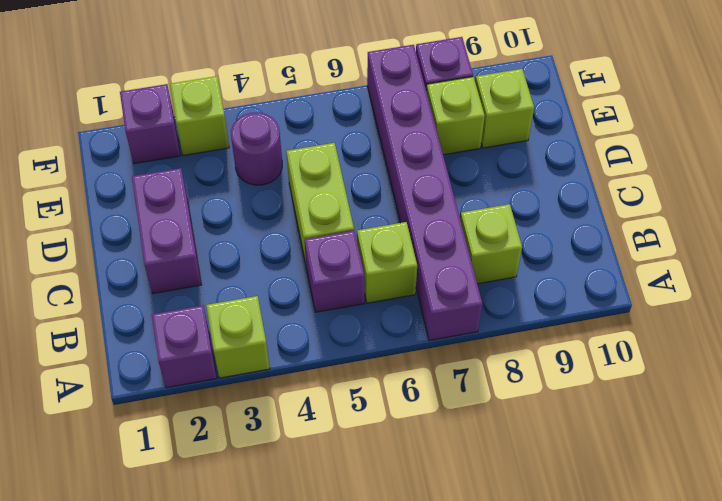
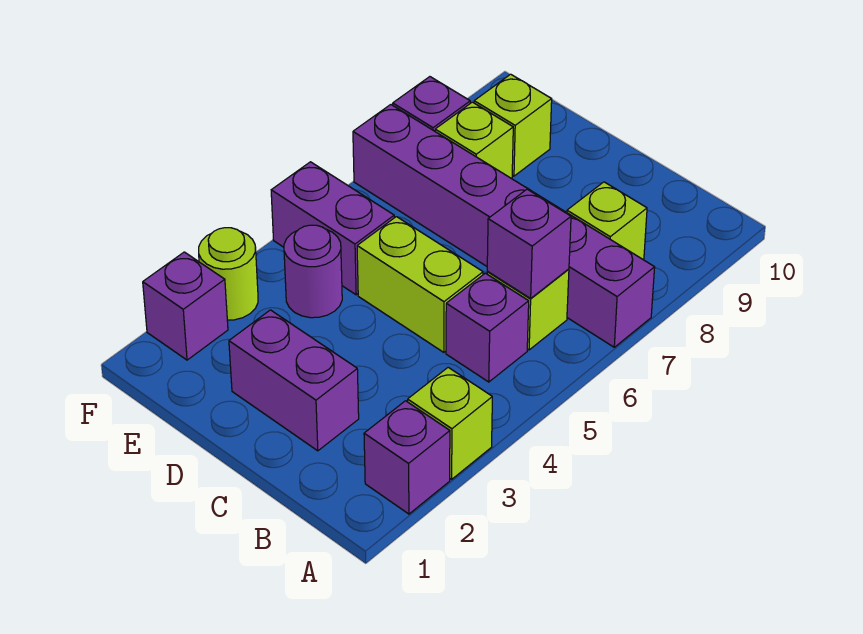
none -> purple brick B6 level 2
none -> purple brick E5:F5 level 1
lime brick F3 level 1 -> lime round brick F3 level 1

